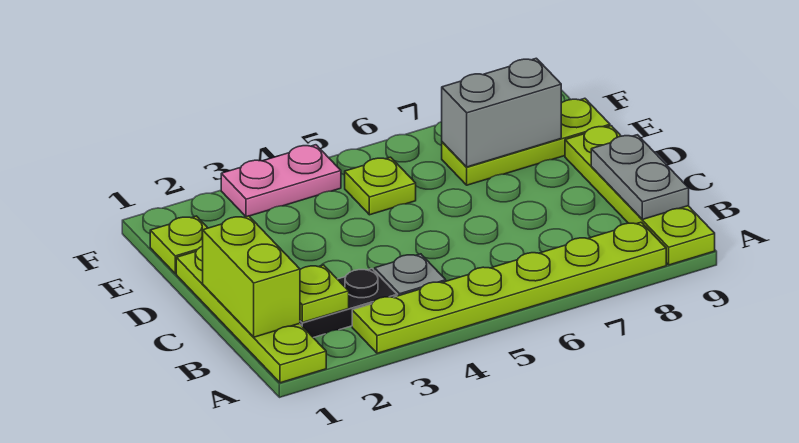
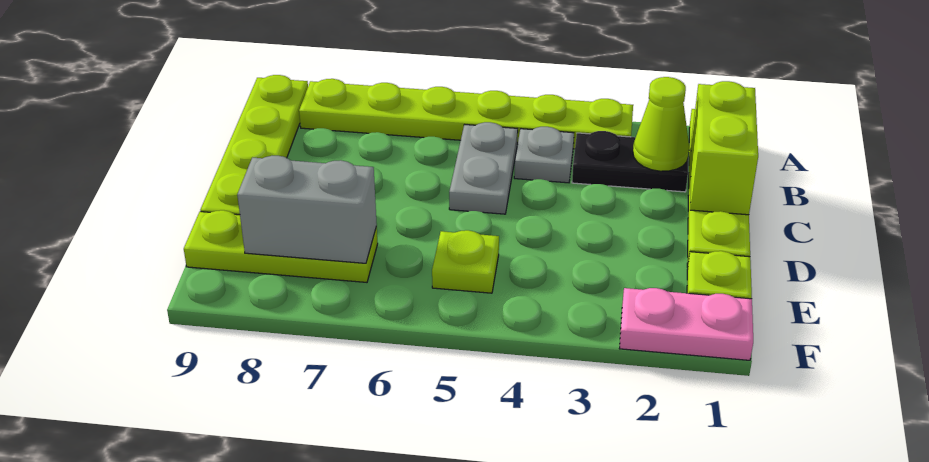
lime plate B2 level 2 -> lime cone B2 level 2
grey plate B9:C9 level 2 -> grey plate B5:C5 level 1
pink plate F3:F4 level 1 -> pink plate F1:F2 level 1

